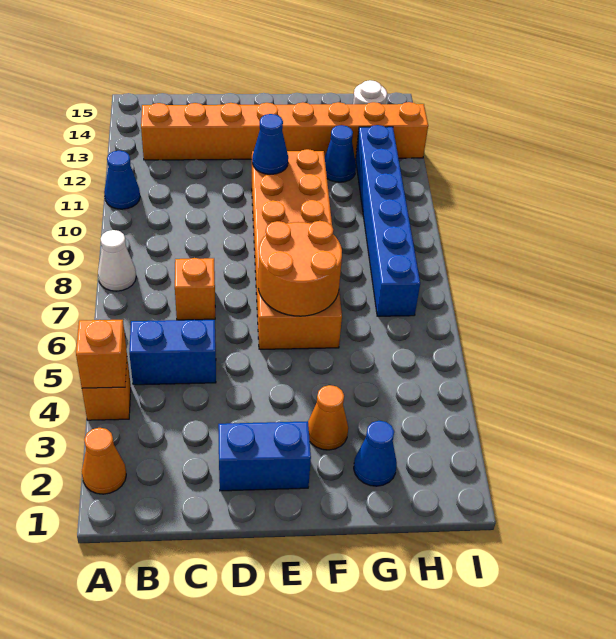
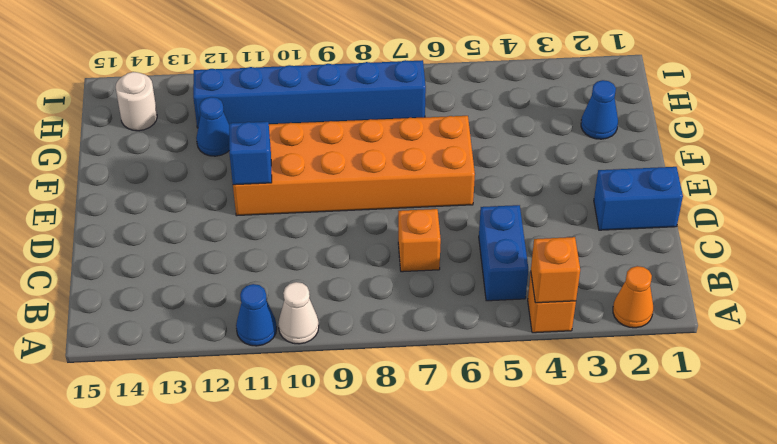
white cone A8 level 1 -> white cone A10 level 1
orange brick B13:I13 level 1 -> none
blue brick D2:E2 level 1 -> blue brick D1:D2 level 1
orange round brick E6:F7 level 2 -> none
blue cone E11 level 2 -> blue brick E11 level 2
orange cone F3 level 1 -> none

